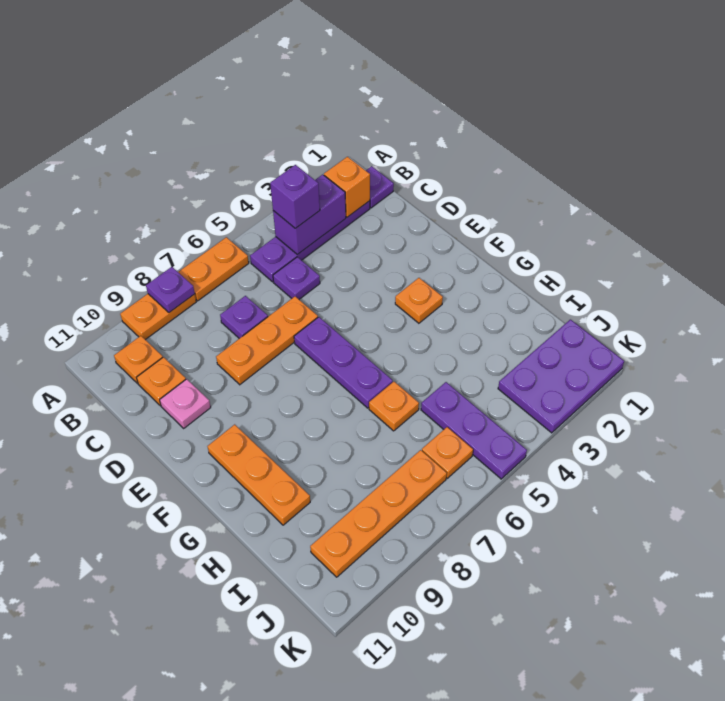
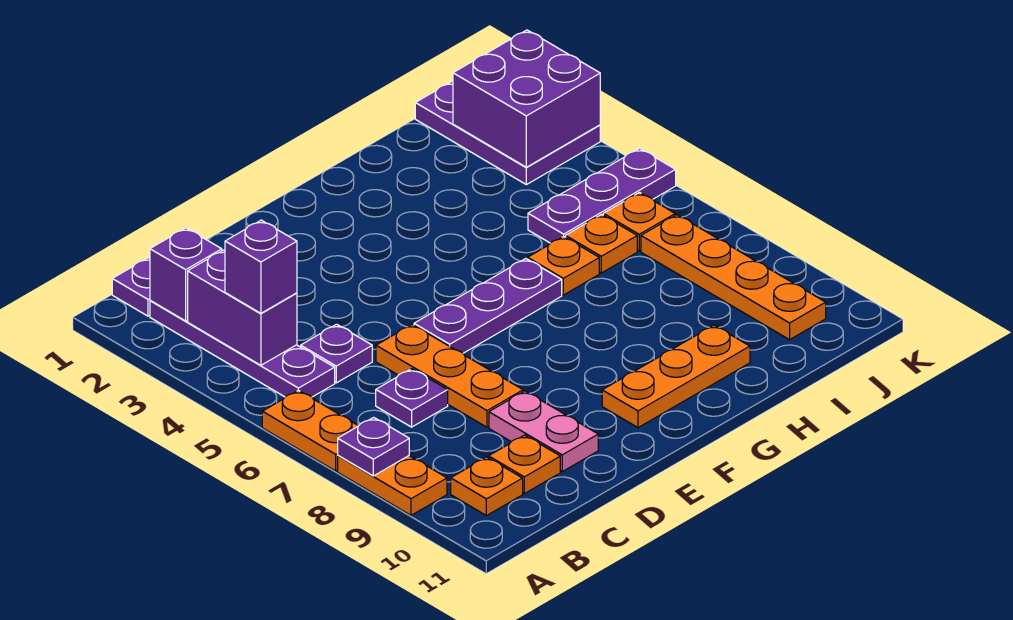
orange brick B2 level 2 -> purple brick B2 level 2
pink plate D10 level 1 -> pink plate D9:D10 level 1
orange plate F3 level 1 -> orange plate I6 level 1
none -> purple brick J2:K3 level 2

